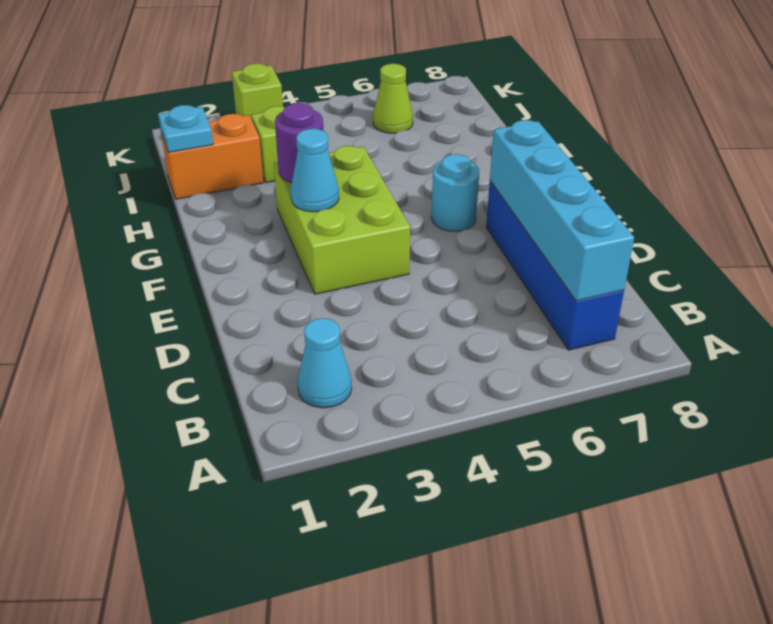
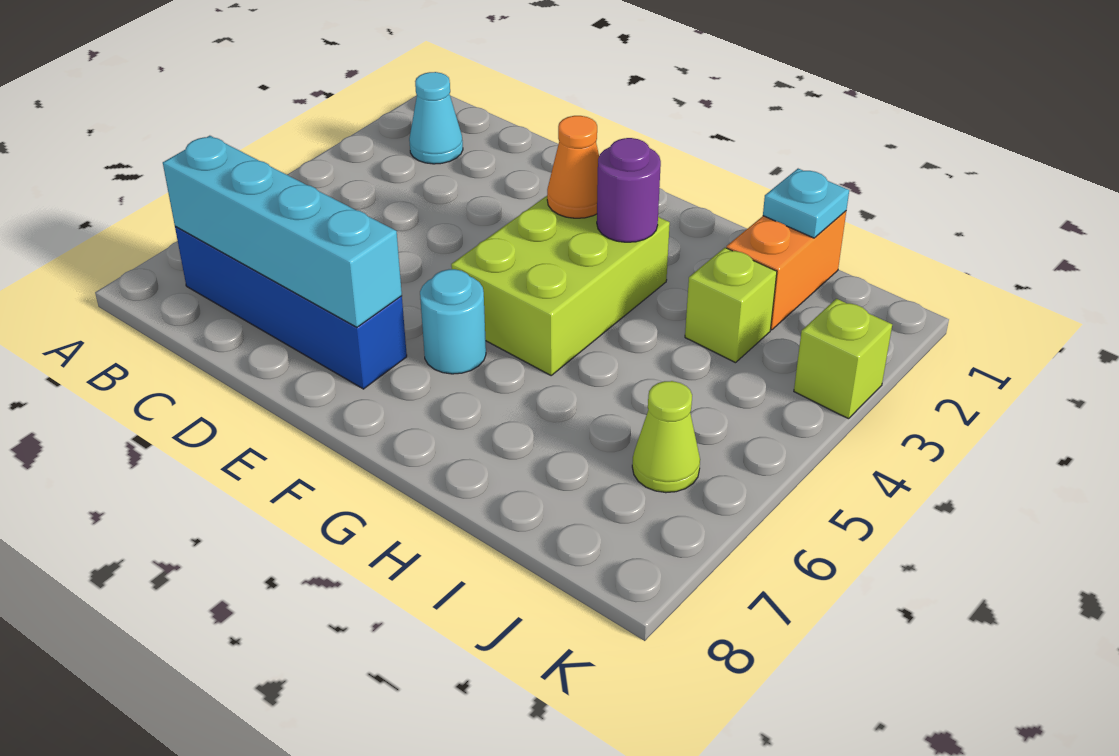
lime brick E3:G4 level 1 -> lime brick F3:G5 level 1
cyan cone F3 level 2 -> orange cone F3 level 2

